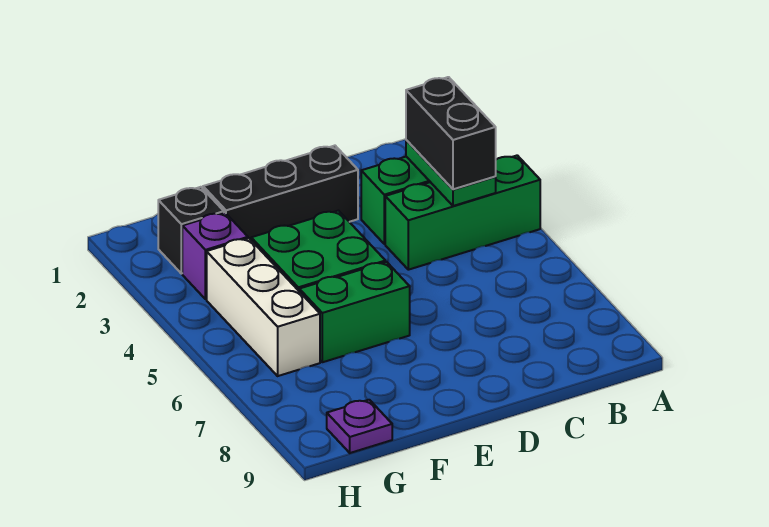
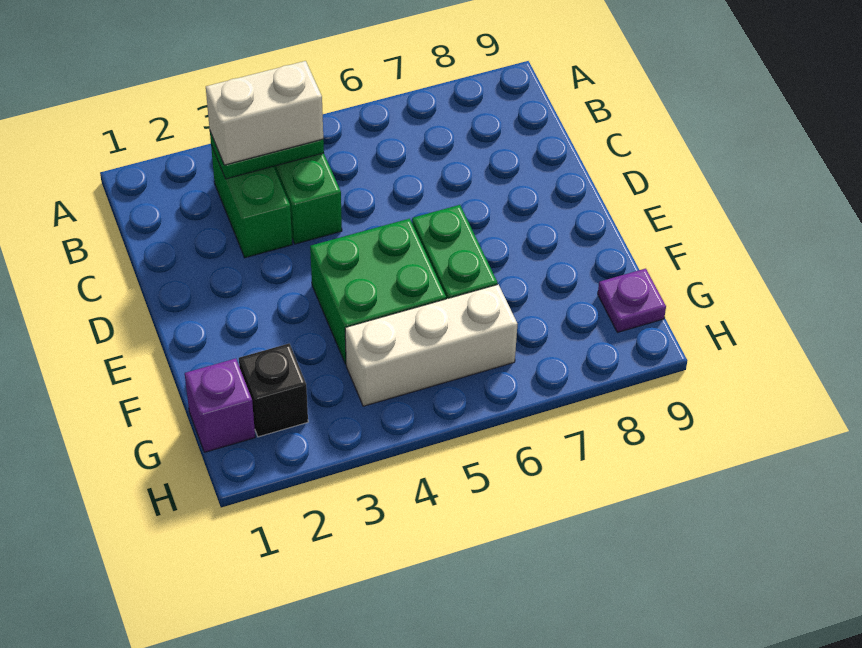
black brick B3:B4 level 3 -> white brick B3:B4 level 3
black brick D2:F2 level 1 -> none
purple brick G3 level 1 -> purple brick G1 level 1

